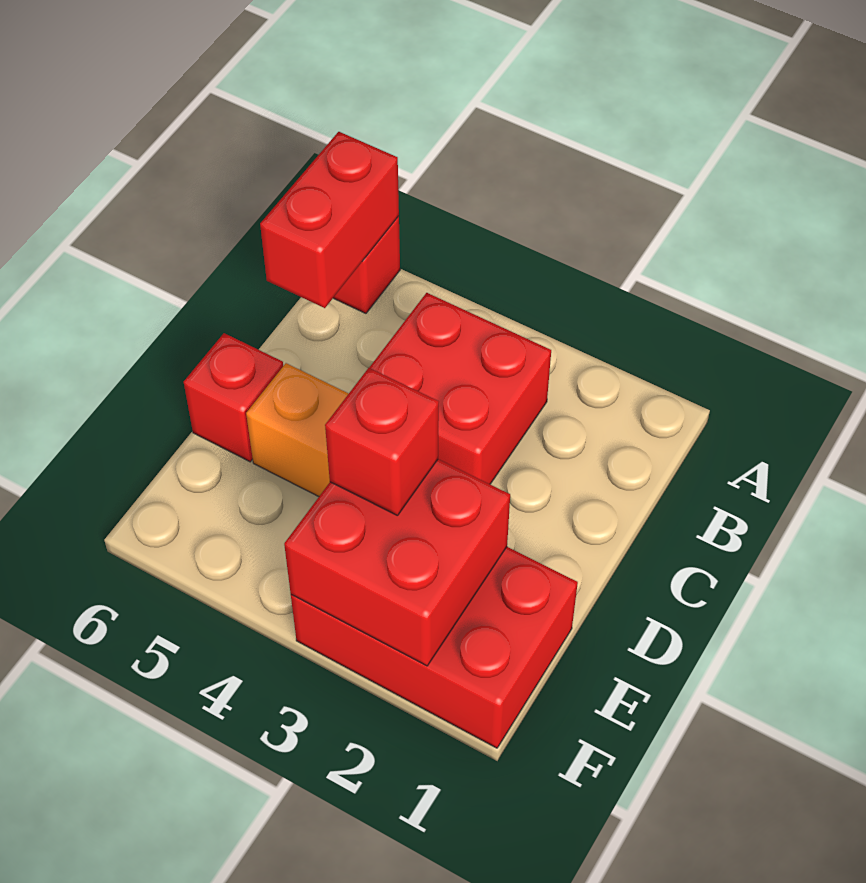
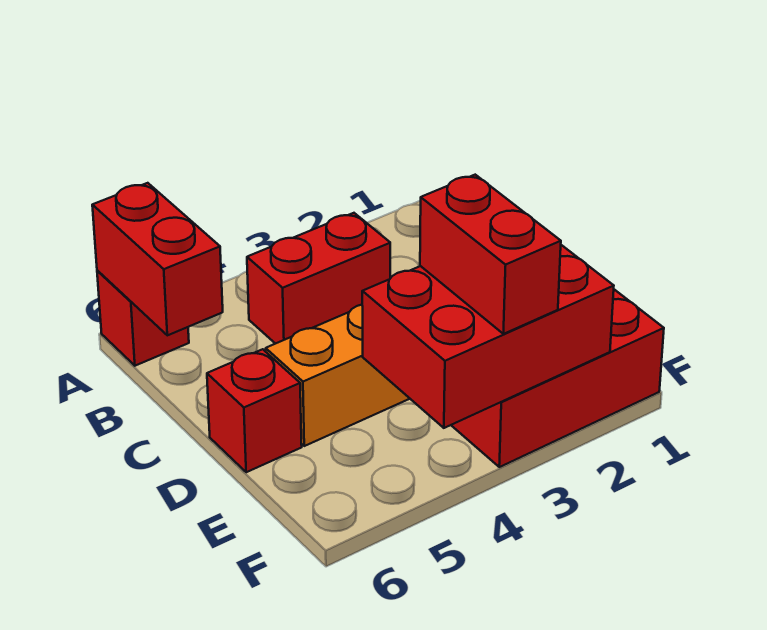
red brick B3:C4 level 1 -> red brick B3:B4 level 1
red brick E2:F3 level 2 -> red brick E2:F4 level 2
red brick E3 level 3 -> red brick E3:F3 level 3

